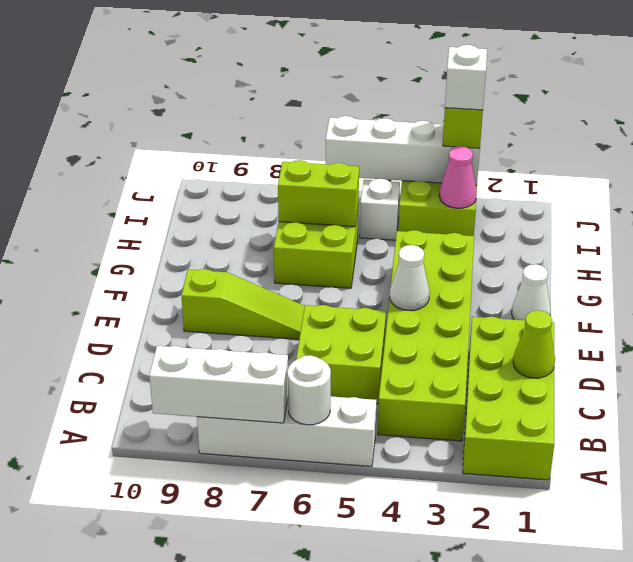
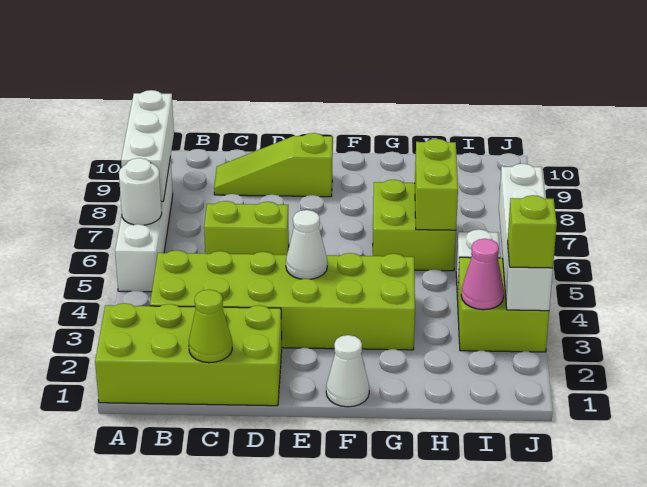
lime brick C5:D6 level 1 -> lime brick C6:D6 level 1
lime slope E7:E9 level 1 top 9 -> lime slope C9:E9 level 1 top E
white brick J3 level 4 -> none

